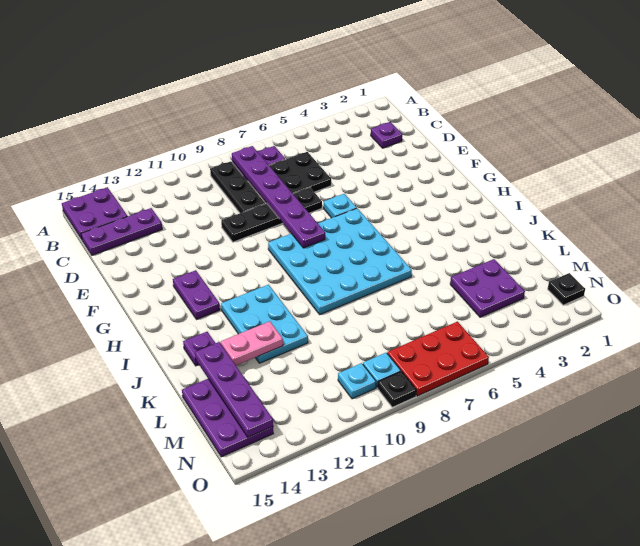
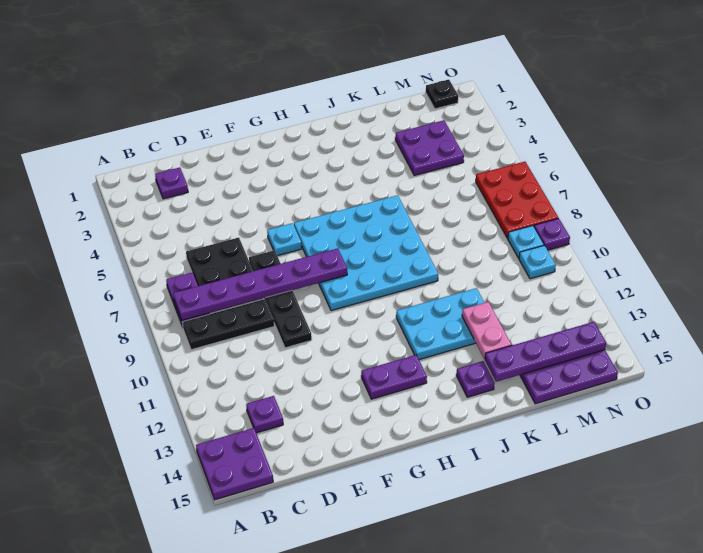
purple plate C13:C15 level 1 -> purple plate C13 level 1
black plate O9 level 1 -> purple plate O9 level 1

